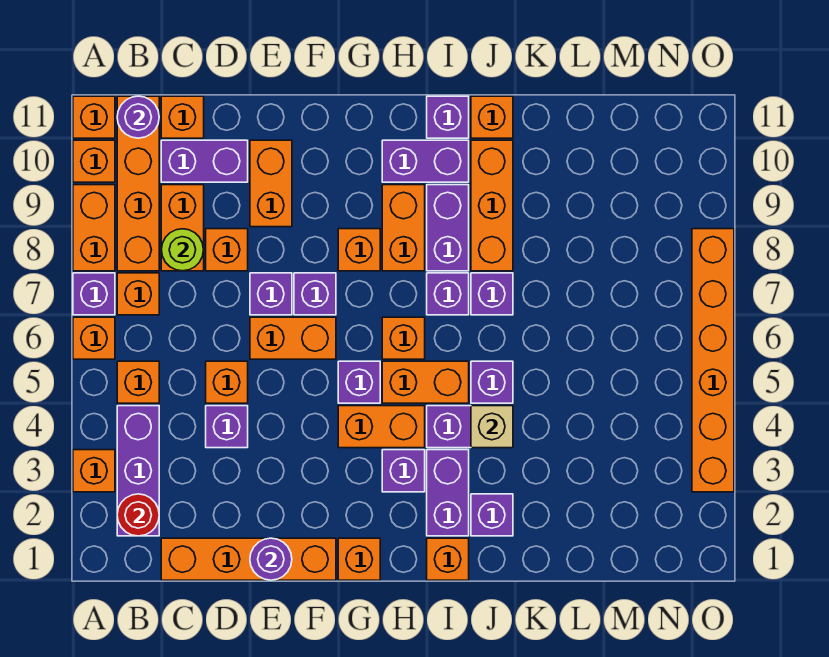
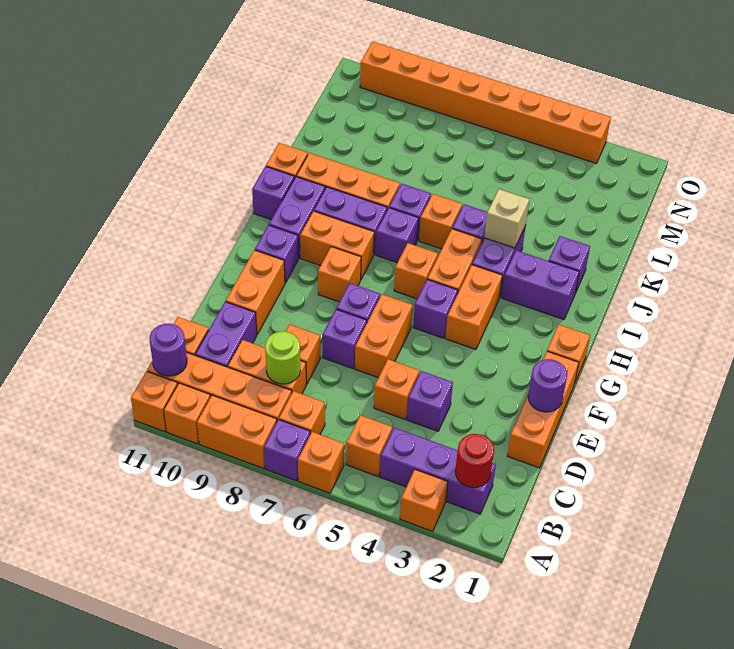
orange brick C1:F1 level 1 -> orange brick D1:F1 level 1
orange brick E9:E10 level 1 -> orange brick E10:F10 level 1
purple brick H3 level 1 -> purple brick G10 level 1
orange brick I1 level 1 -> orange brick J6 level 1
orange brick O3:O8 level 1 -> orange brick O3:O10 level 1

